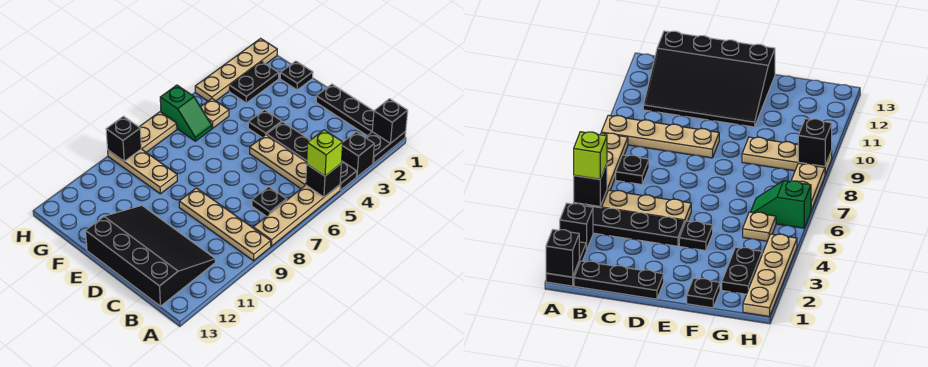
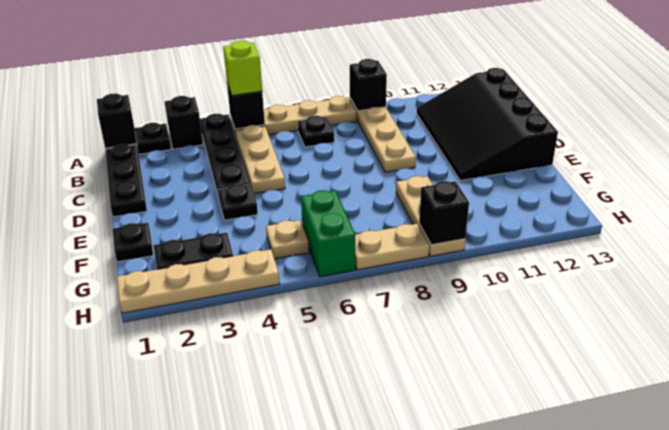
none -> black brick A9 level 2
green slope G6:H6 level 1 top H -> green brick G6:H6 level 1

